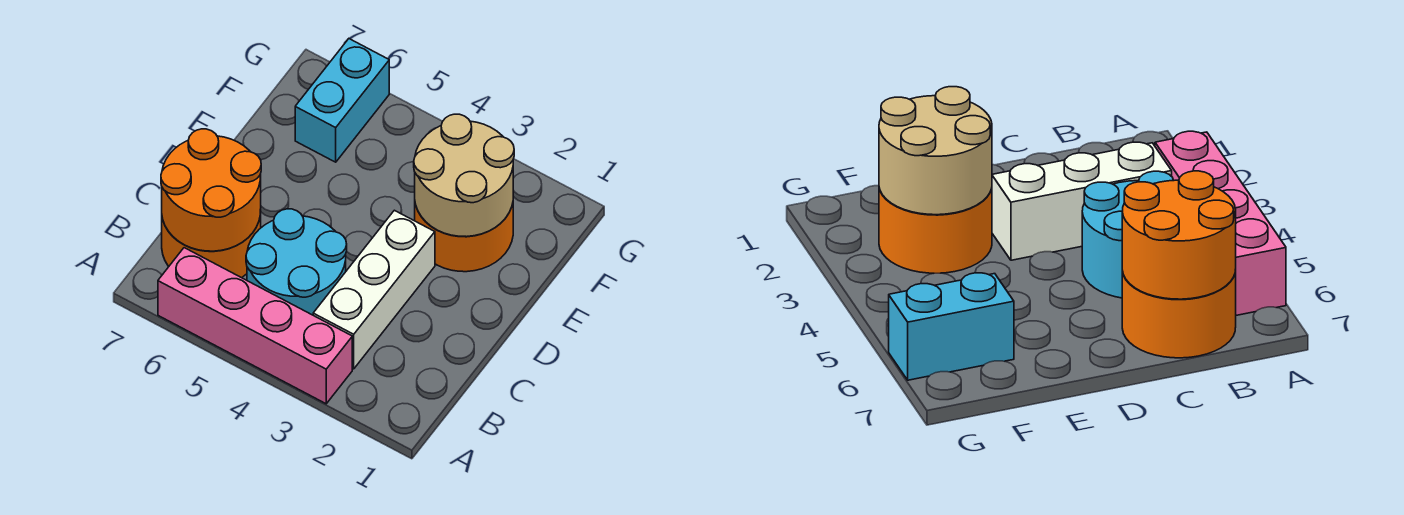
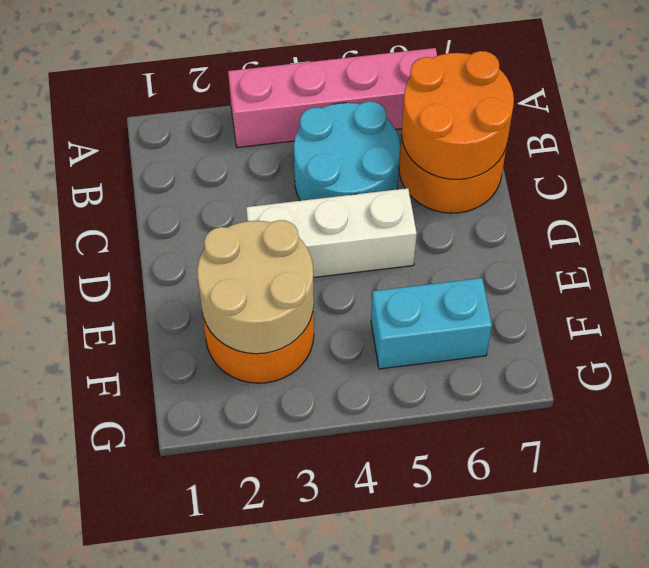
white brick B3:D3 level 1 -> white brick D3:D5 level 1
cyan brick F6:G6 level 1 -> cyan brick F5:F6 level 1

